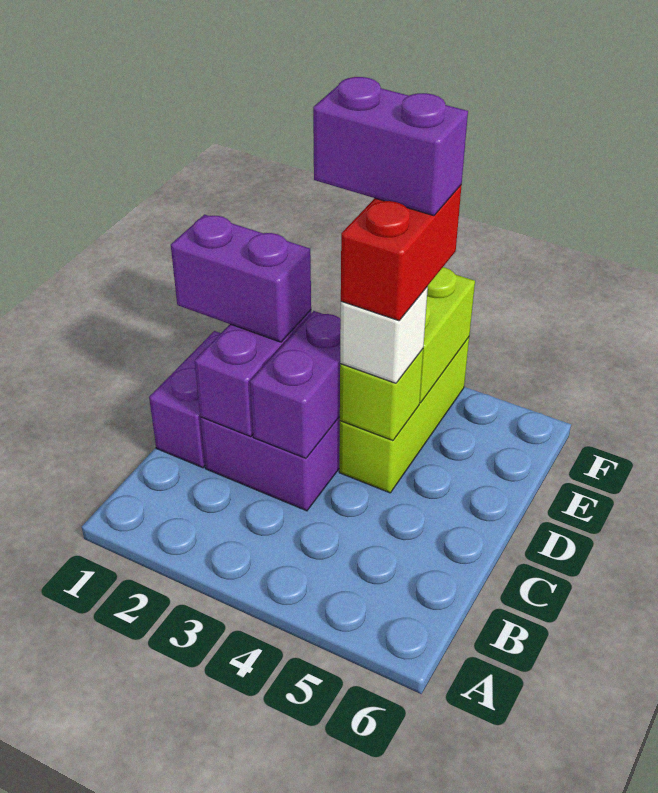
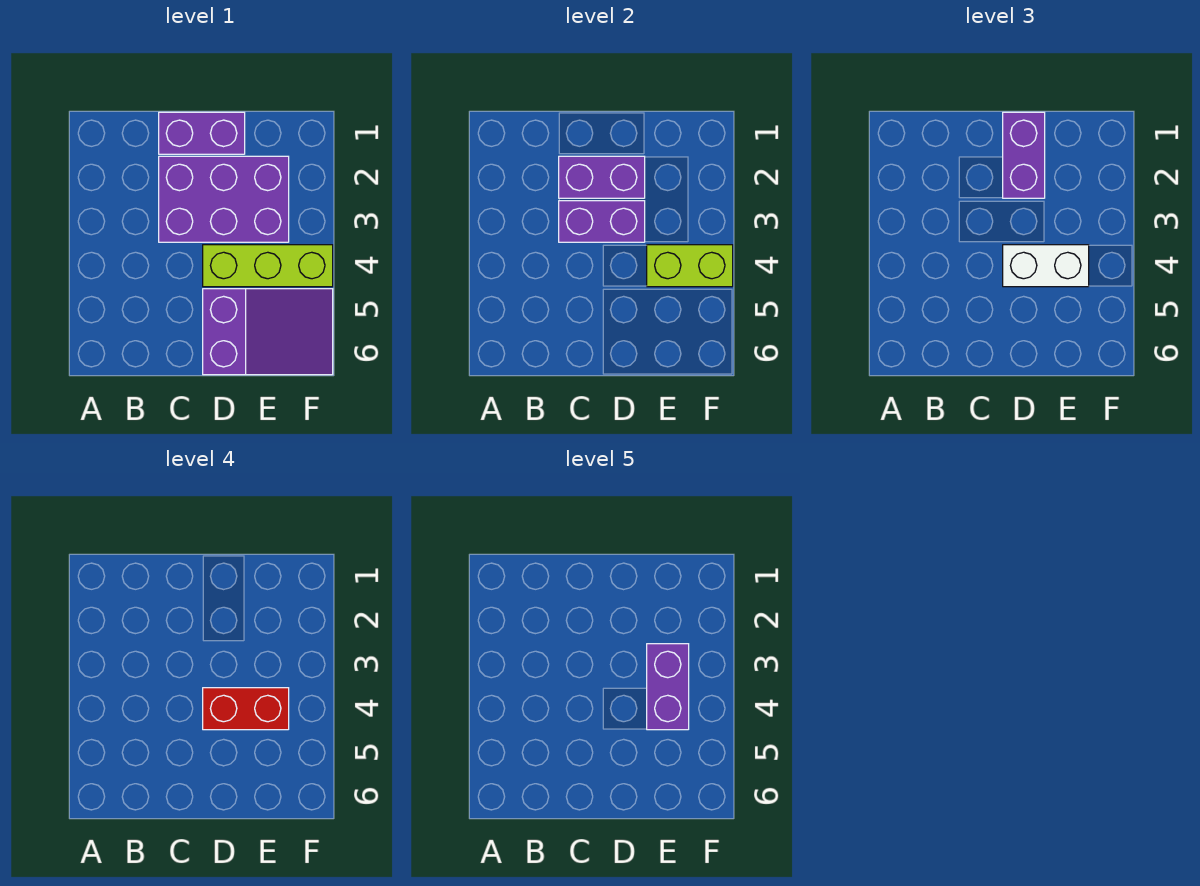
lime brick D4 level 2 -> none
white brick D4 level 3 -> white brick D4:E4 level 3
none -> purple slope D5:F6 level 1 top D

